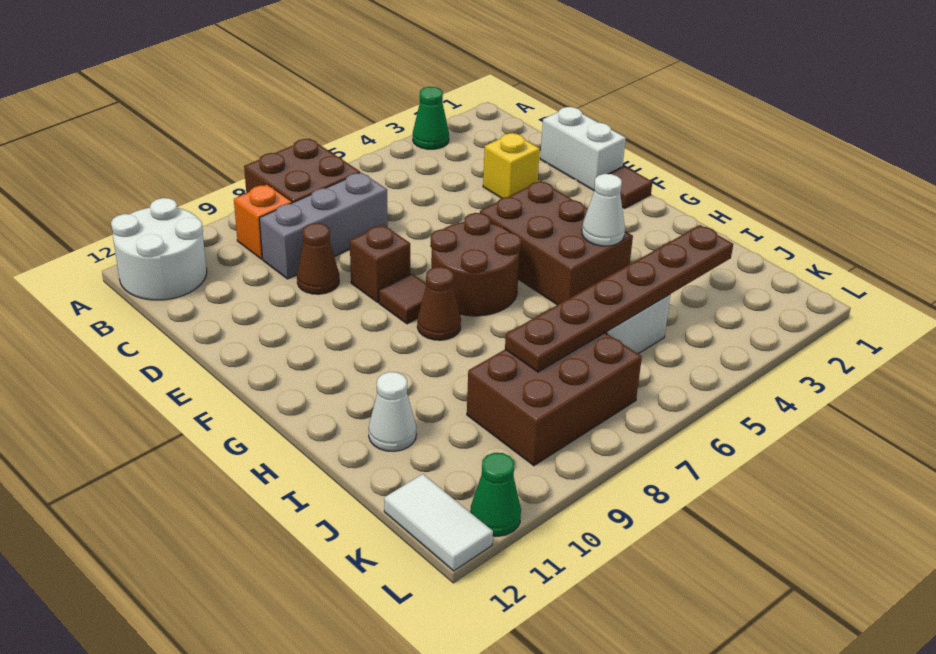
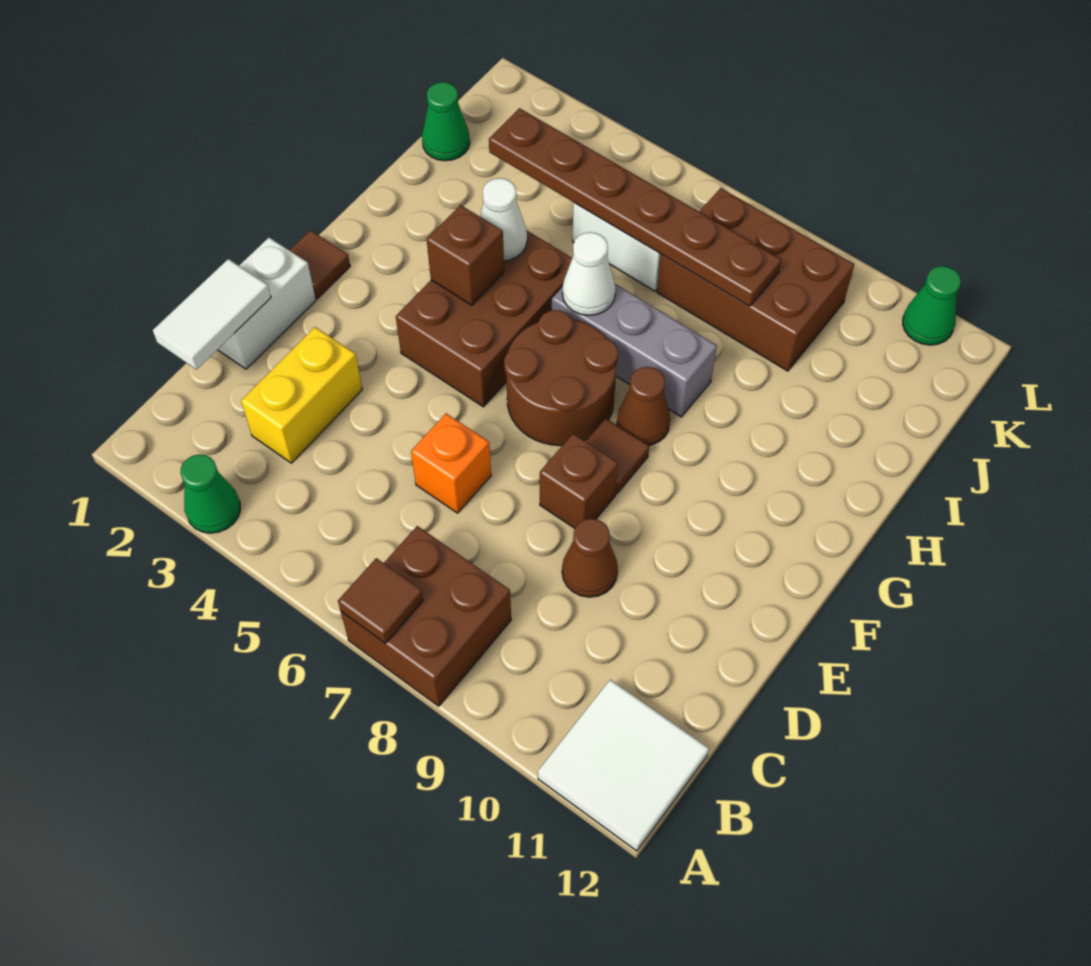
none -> brown tile A7 level 2
white round brick A11:B12 level 1 -> white tile A11:B12 level 1
orange brick B9 level 1 -> orange brick D6 level 1
grey brick C7:C9 level 1 -> grey brick H6:H8 level 1
yellow brick D3 level 1 -> yellow brick C3:D3 level 1
none -> brown brick G4 level 2
white cone I11 level 1 -> white cone H6 level 2
none -> green cone J1 level 1
white tile K12:L12 level 1 -> white tile C1:D1 level 2

